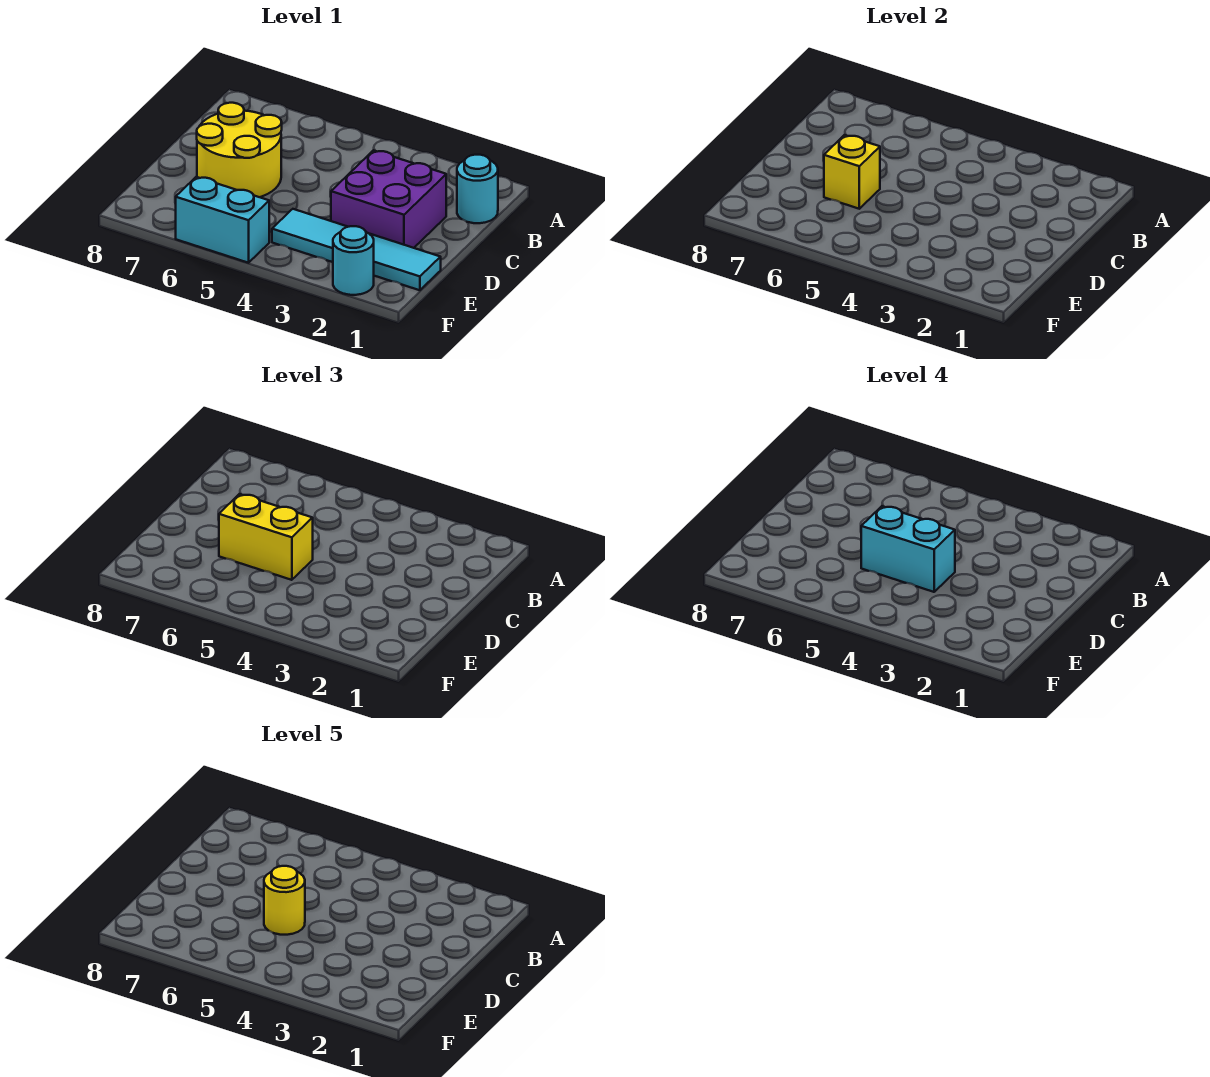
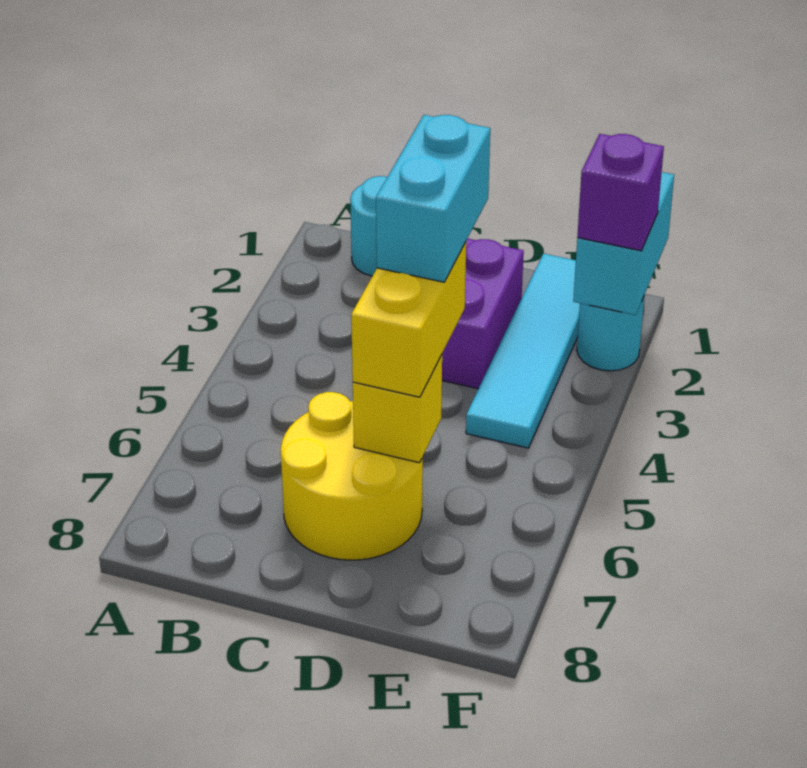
yellow round brick D5 level 5 -> none
none -> purple brick F2 level 3
cyan brick F5:F6 level 1 -> cyan brick F1:F2 level 2

